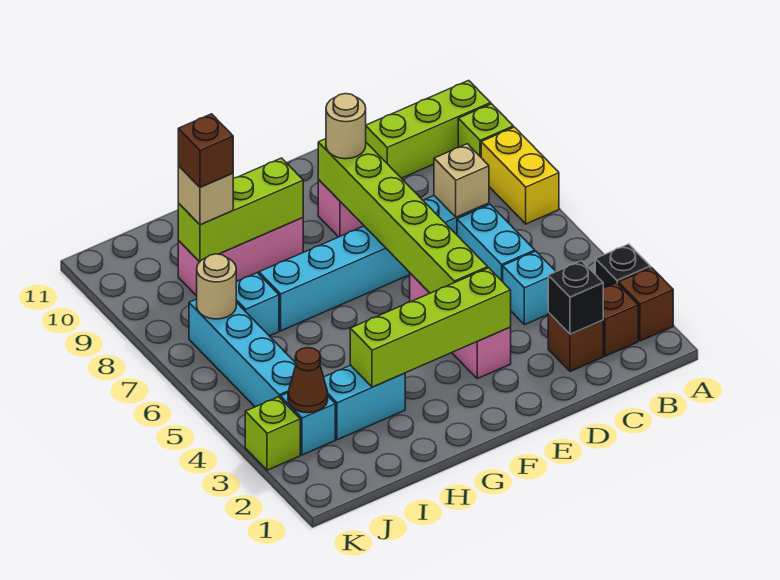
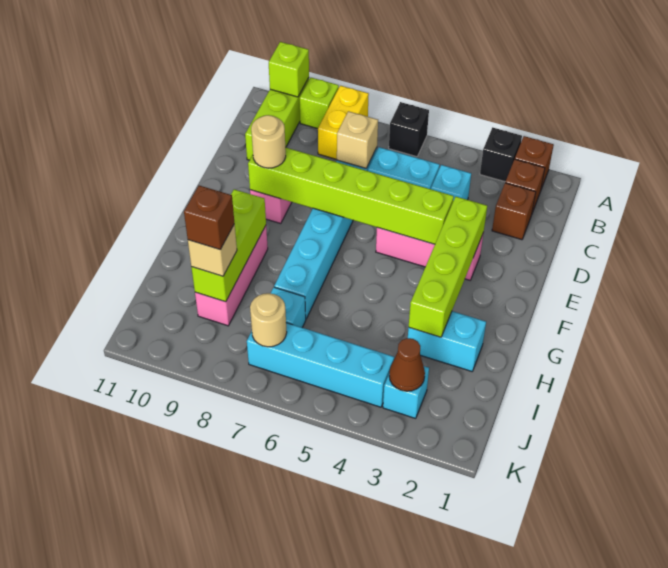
yellow brick A7:A8 level 1 -> yellow brick A8:B8 level 1
black brick C2 level 2 -> black brick A6 level 1
cyan brick H3:I3 level 1 -> cyan brick H2:H3 level 1
lime brick K3 level 1 -> lime brick A10 level 2

